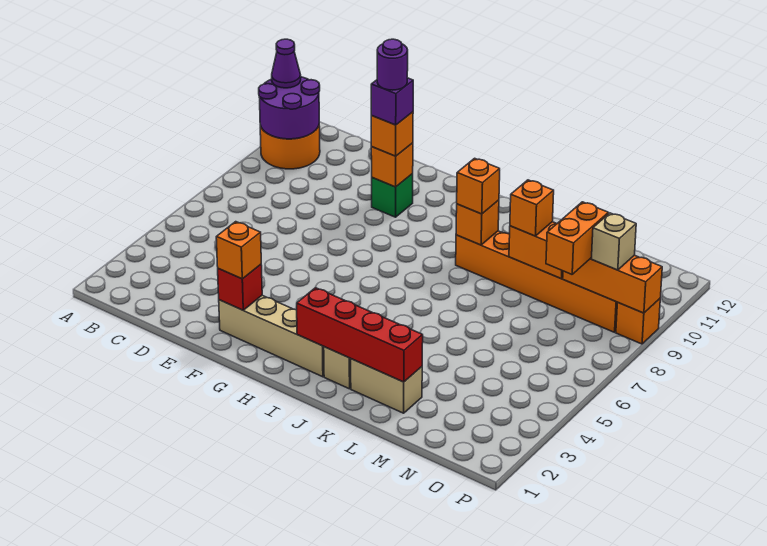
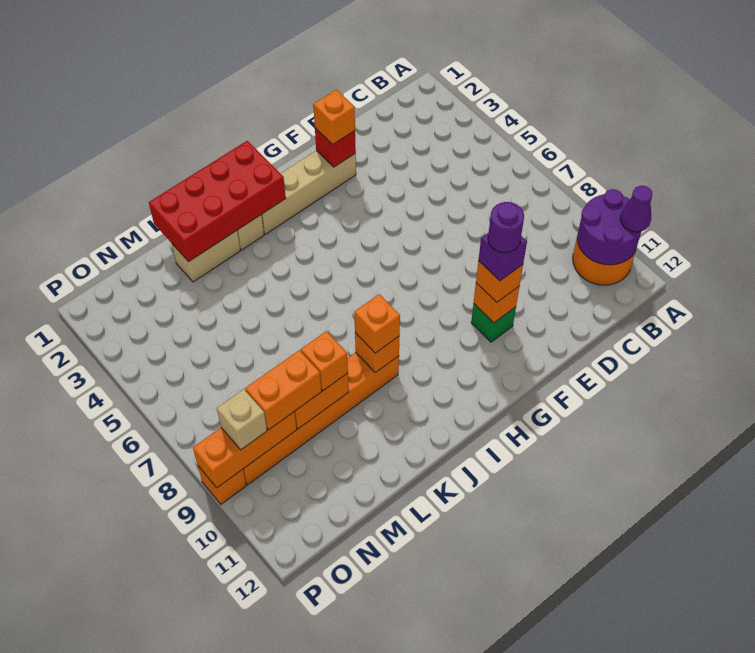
red brick I2:L2 level 2 -> red brick I1:L2 level 2
orange brick N8:N9 level 3 -> orange brick M9:N9 level 3

